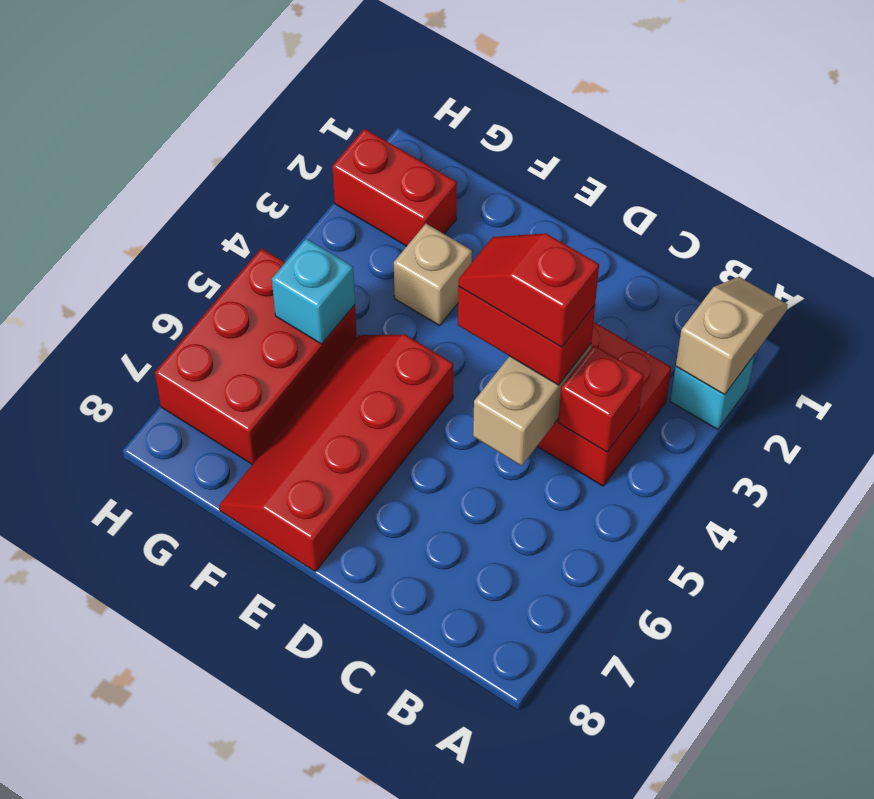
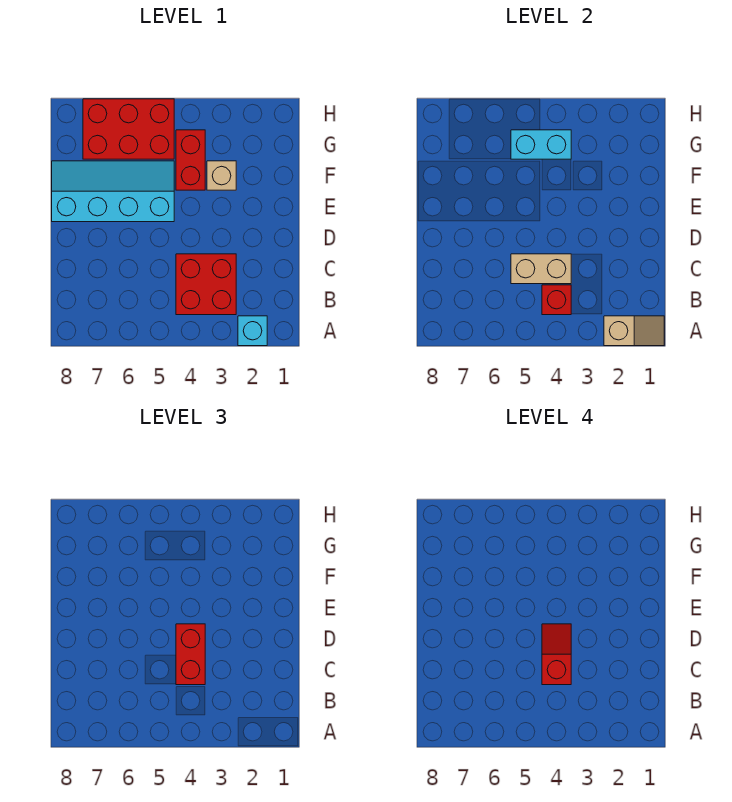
red slope E5:F8 level 1 top E -> cyan slope E5:F8 level 1 top E
red brick G2:H2 level 1 -> red brick F4:G4 level 1
cyan brick G5 level 2 -> cyan brick G4:G5 level 2

